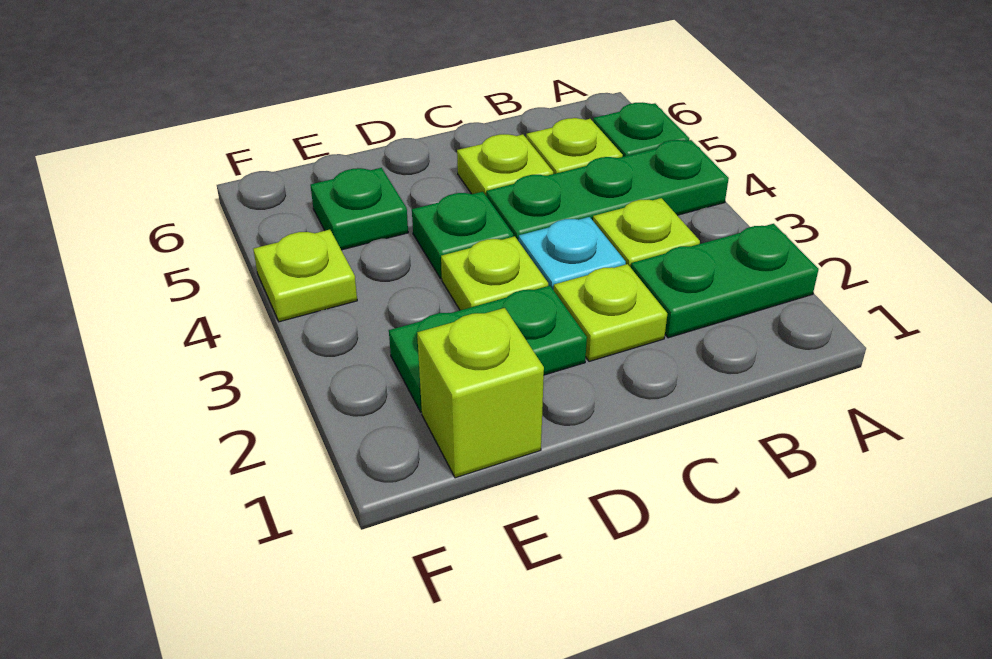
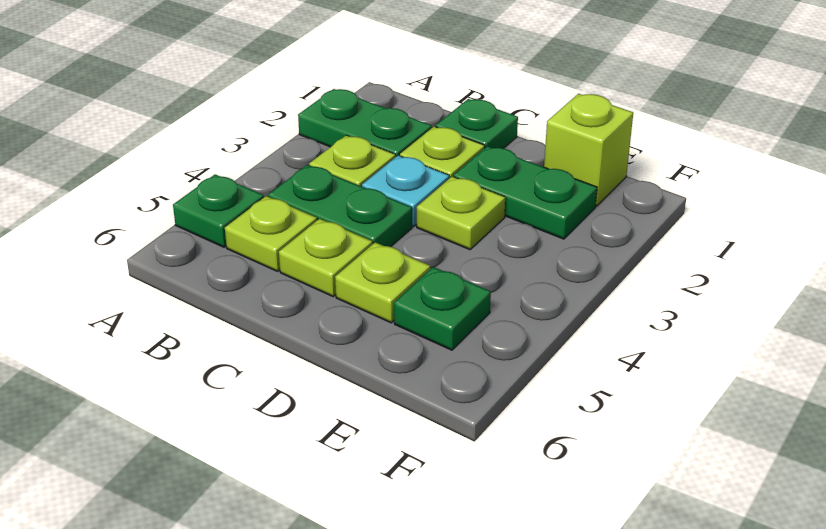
green plate A4:C4 level 1 -> green plate B4:C4 level 1
green plate D4 level 1 -> green plate C1 level 1
lime plate F4 level 1 -> lime plate D5 level 1

